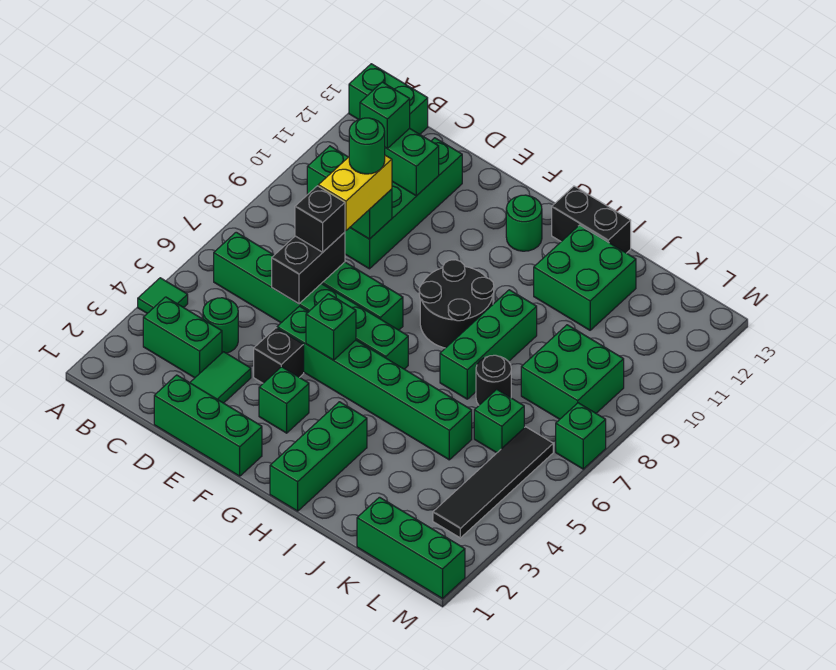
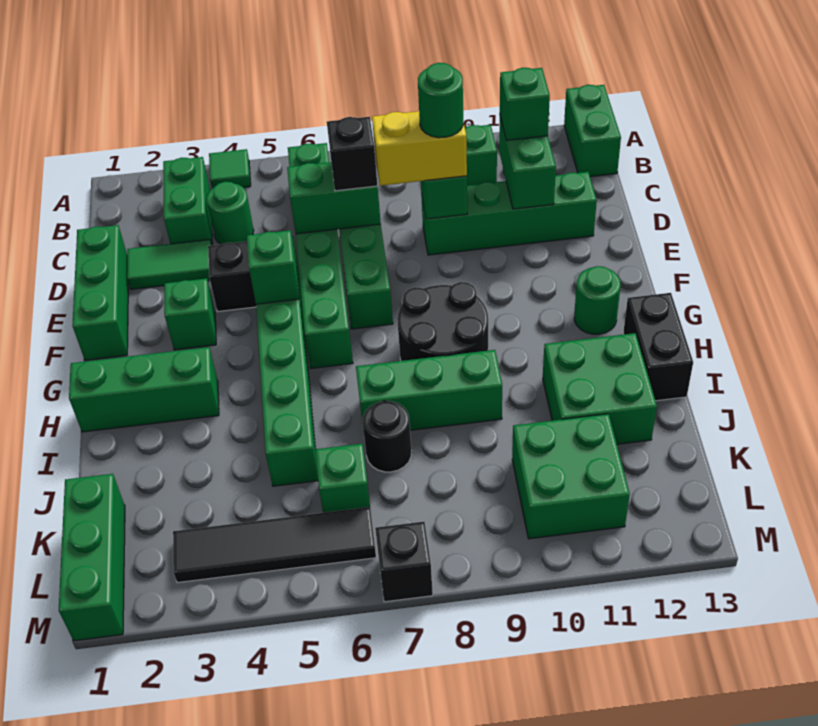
black brick D6:D7 level 2 -> green brick D6:D7 level 2
green brick K8:L9 level 1 -> green brick K10:L11 level 1
green brick M7 level 1 -> black brick M7 level 1

